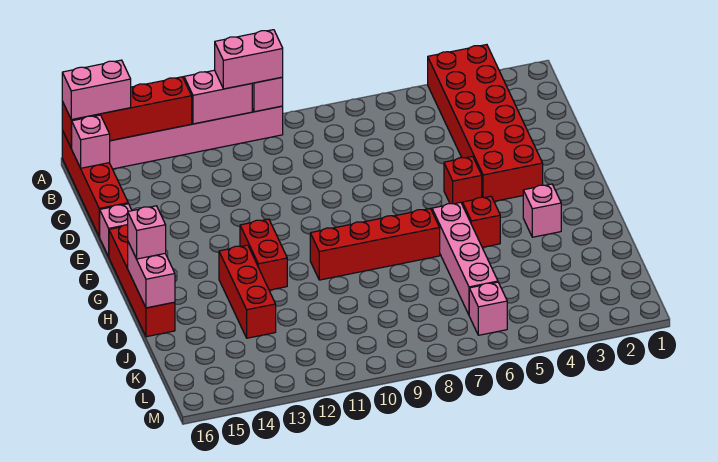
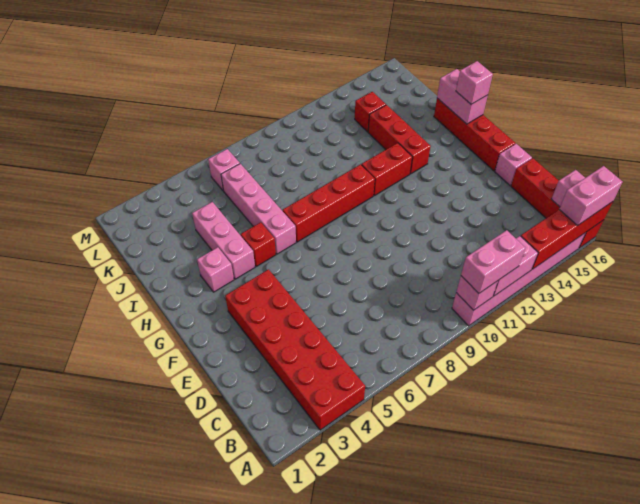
red brick F5 level 1 -> red brick K13 level 1
red brick G12:H12 level 1 -> red brick H11:H12 level 1
none -> pink brick H4:J4 level 1

